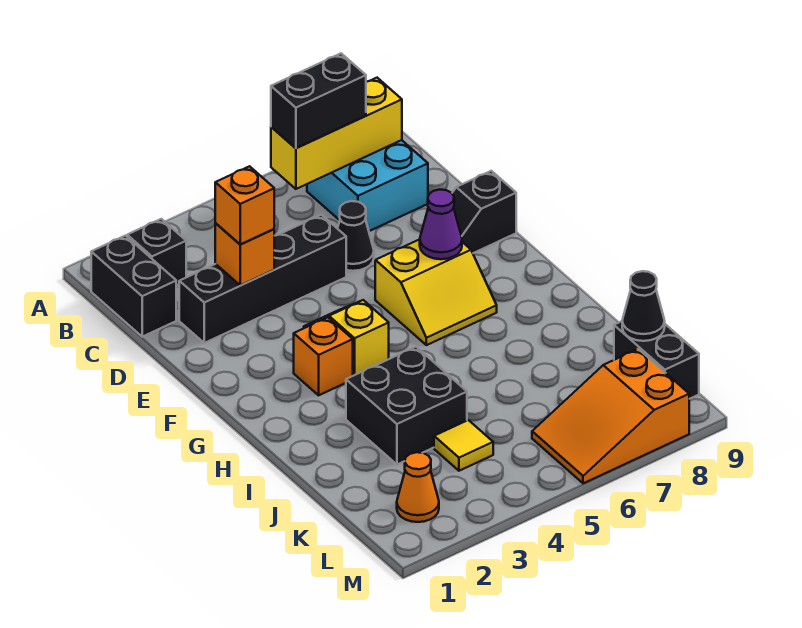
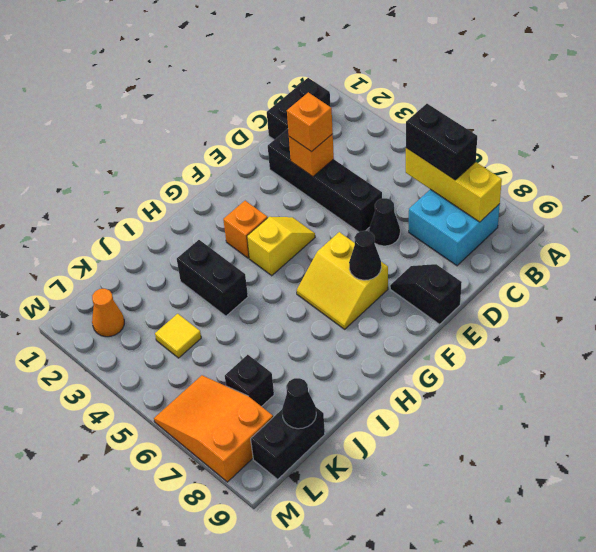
black brick B2 level 1 -> black brick K7 level 1
purple cone F7 level 2 -> black cone F7 level 2
black brick I3:J4 level 1 -> black brick I3:I4 level 1

